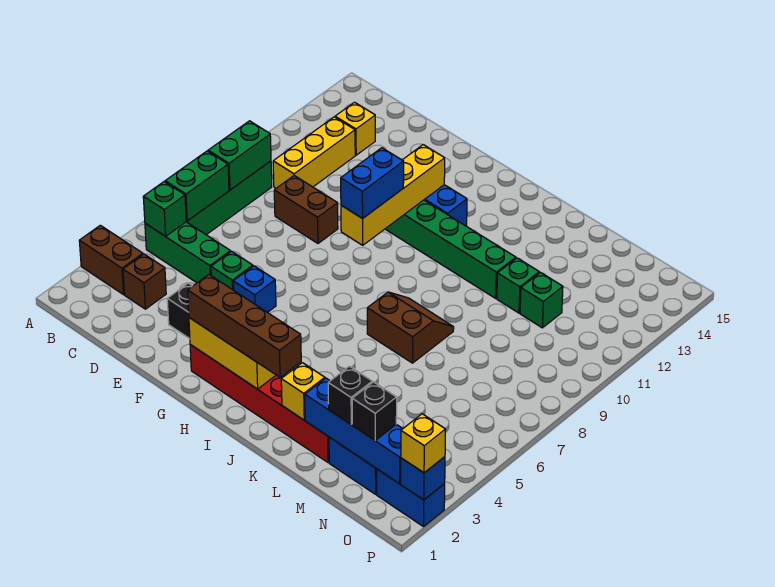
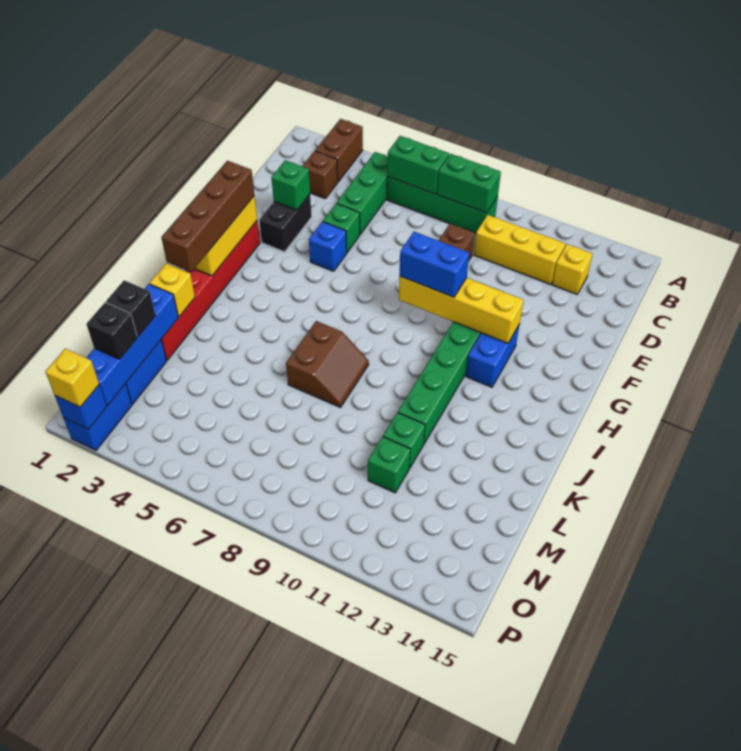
green brick B5 level 2 -> green brick E3 level 2

